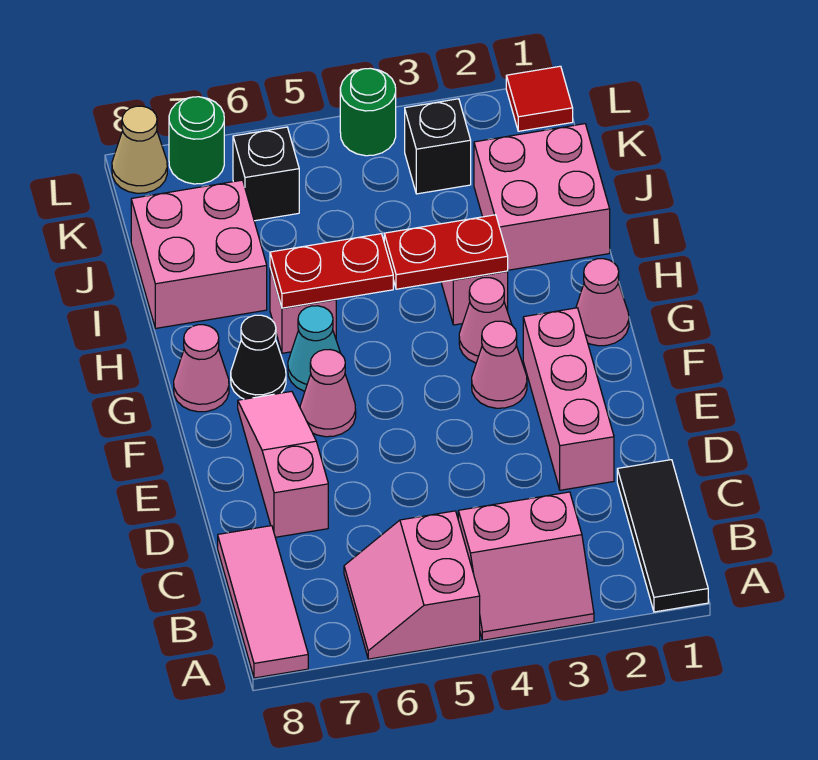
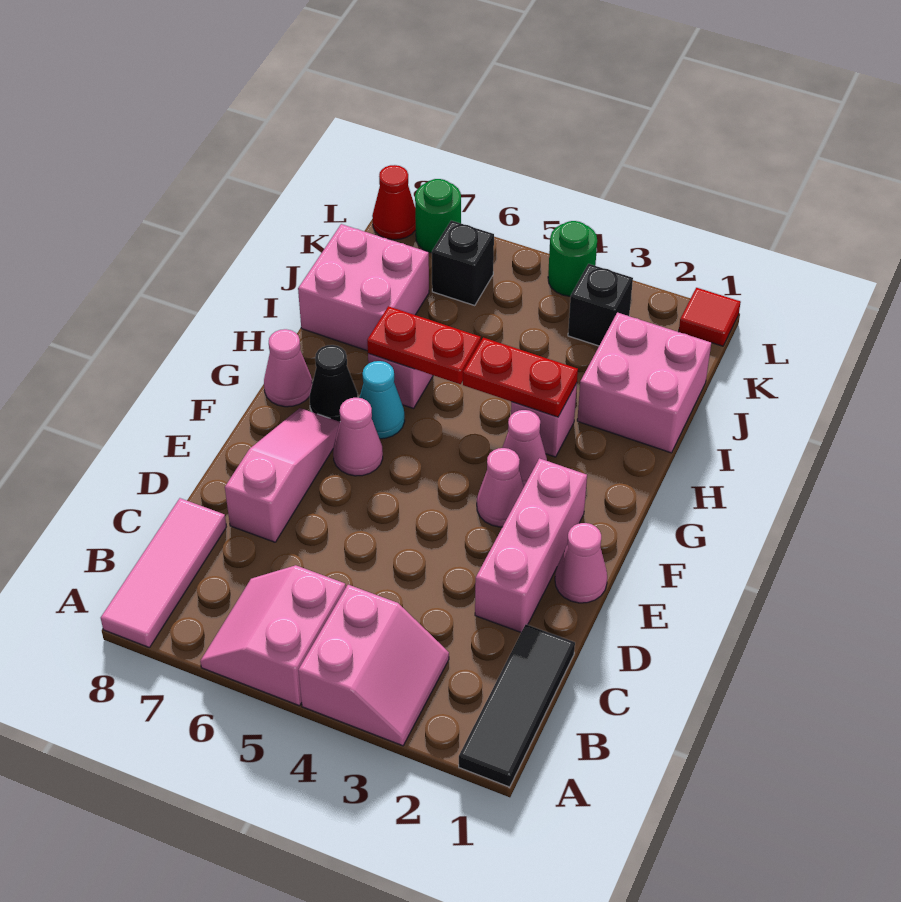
pink slope A3:B4 level 1 top B -> pink slope A3:B4 level 1 top 4
pink cone G1 level 1 -> pink cone E1 level 1
tan cone L8 level 1 -> red cone L8 level 1

